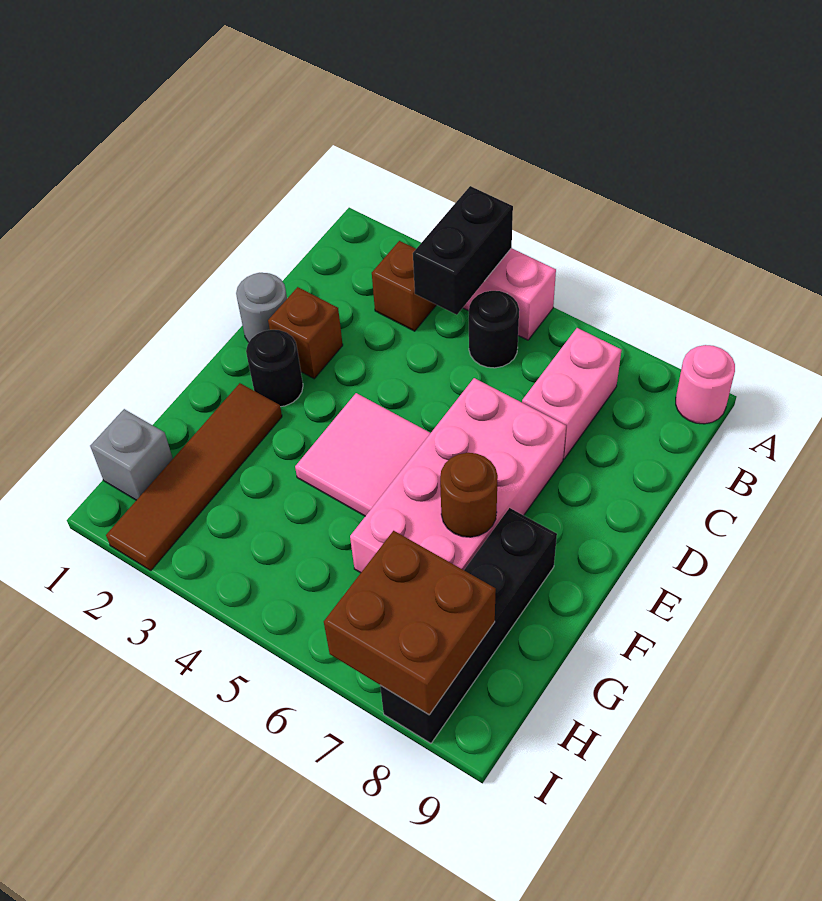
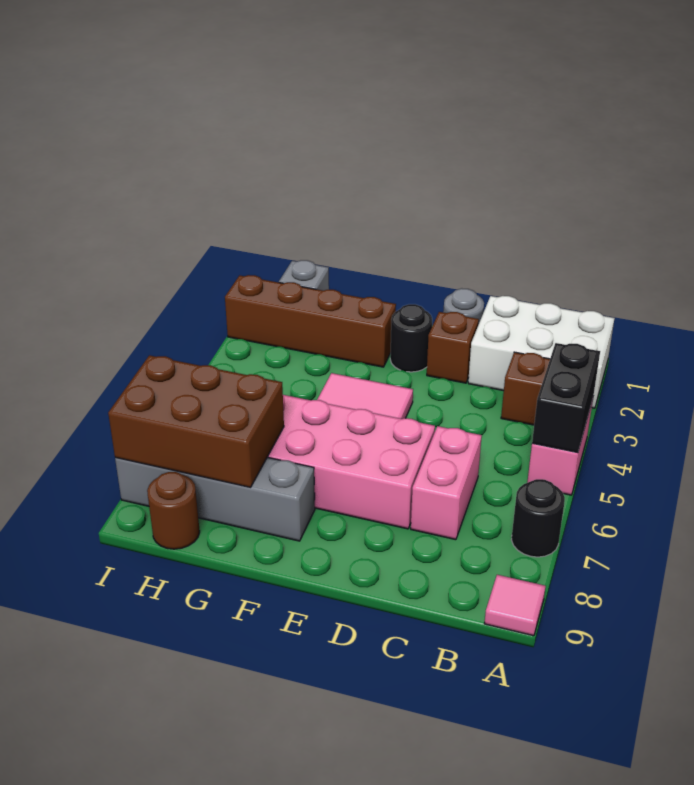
none -> white brick A1:C2 level 1
black brick A4:B4 level 2 -> black brick A4:A5 level 2
pink round brick A9 level 1 -> pink tile A9 level 1
black round brick B5 level 1 -> black round brick A7 level 1
pink brick B7:C7 level 1 -> pink brick C6:C7 level 1
brown tile F2:I2 level 1 -> brown brick F2:I2 level 1
brown round brick F7 level 2 -> brown round brick H9 level 1
black brick F8:I8 level 1 -> grey brick F8:I8 level 1
brown brick H7:I8 level 2 -> brown brick G7:I8 level 2

